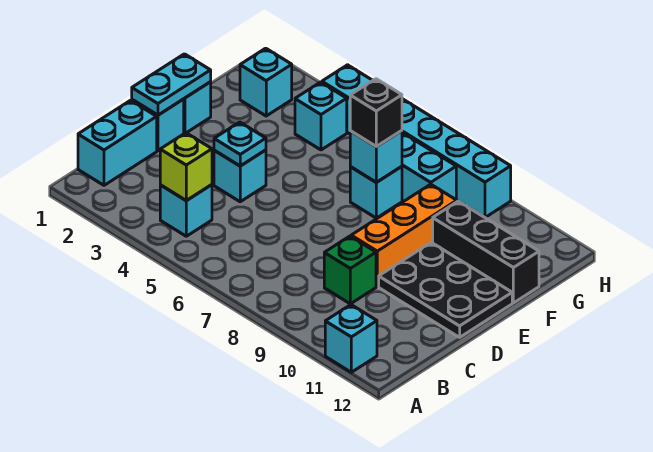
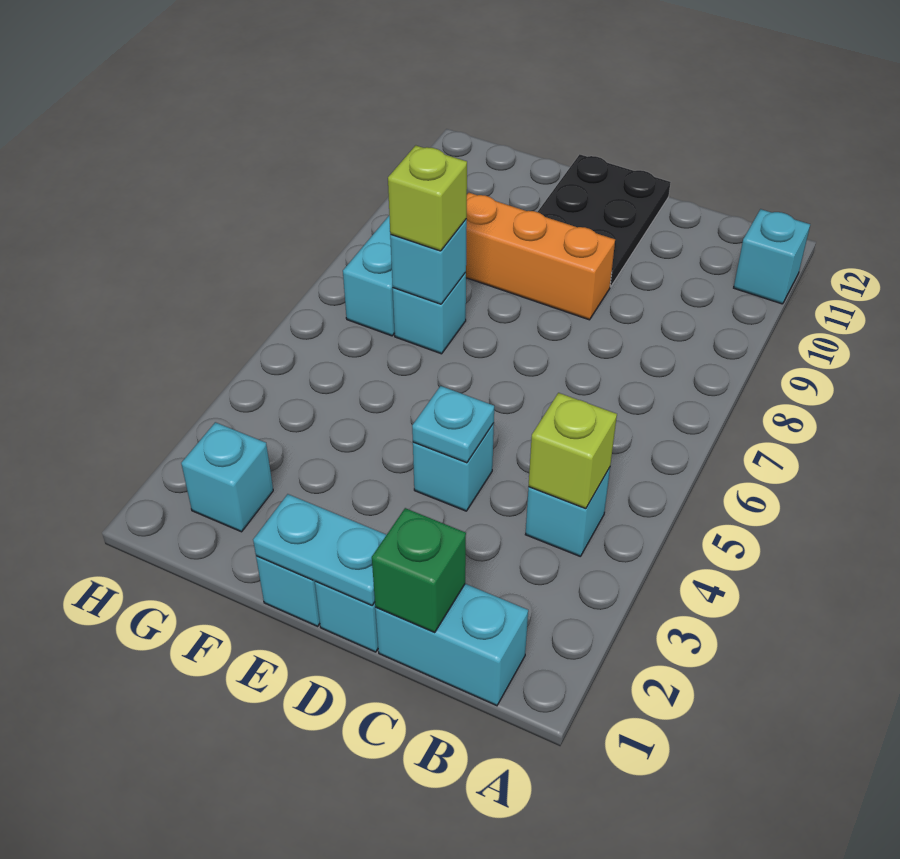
green brick C9 level 1 -> green brick C1 level 2
black brick F7 level 3 -> lime brick F7 level 3
black brick F10:F12 level 1 -> none
cyan brick G4 level 1 -> none
cyan brick H4:H9 level 1 -> none

